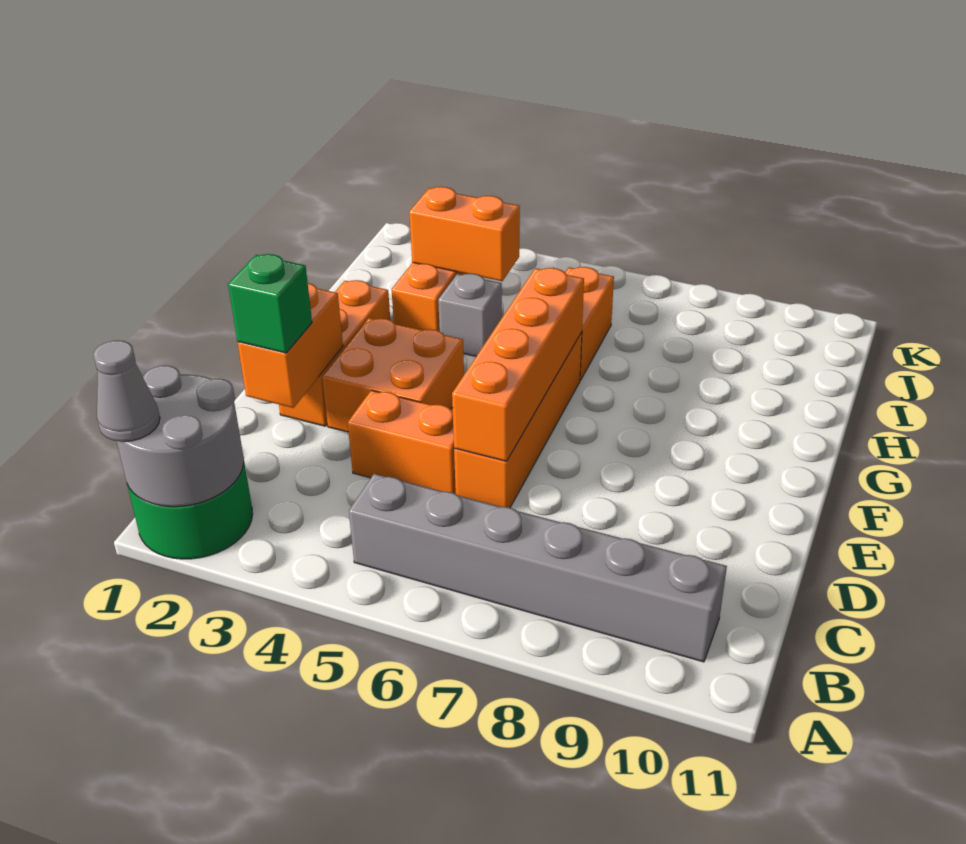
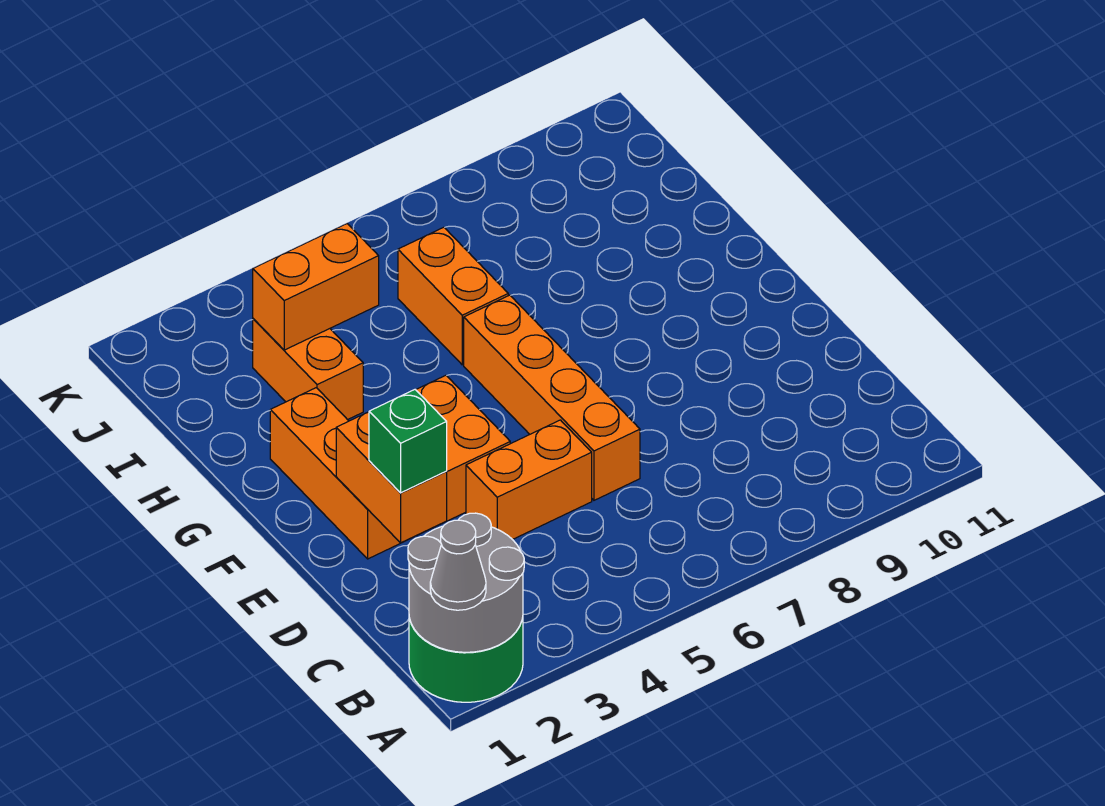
grey brick B5:B10 level 1 -> none
orange brick D6:G6 level 2 -> none
grey brick H4 level 1 -> none

